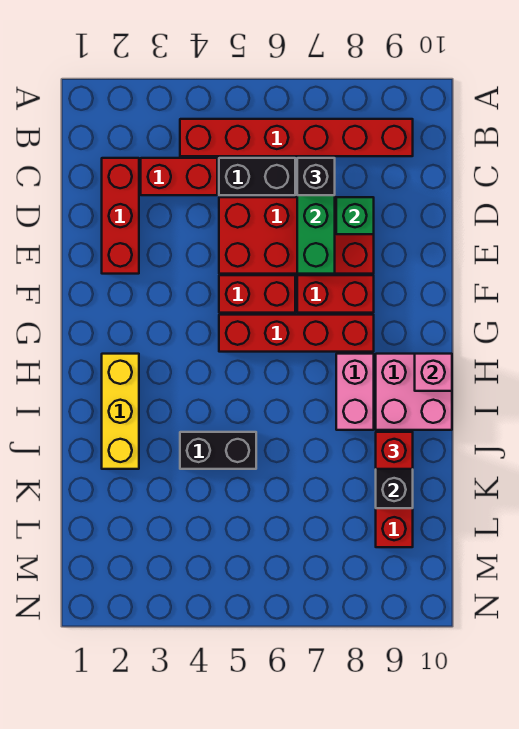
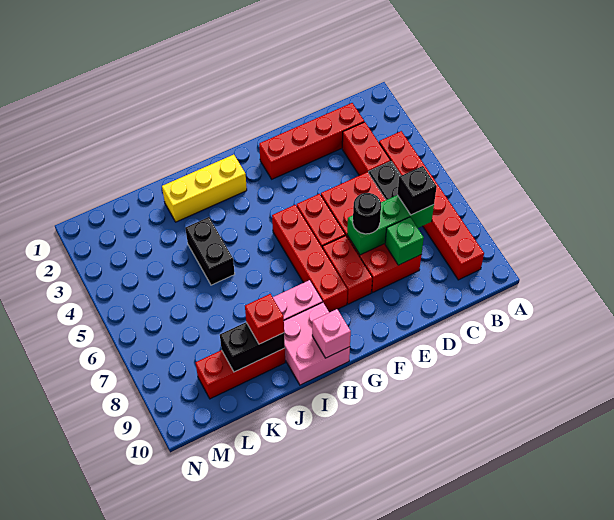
red brick C2:E2 level 1 -> red brick C2:F2 level 1
none -> black round brick E7 level 3

